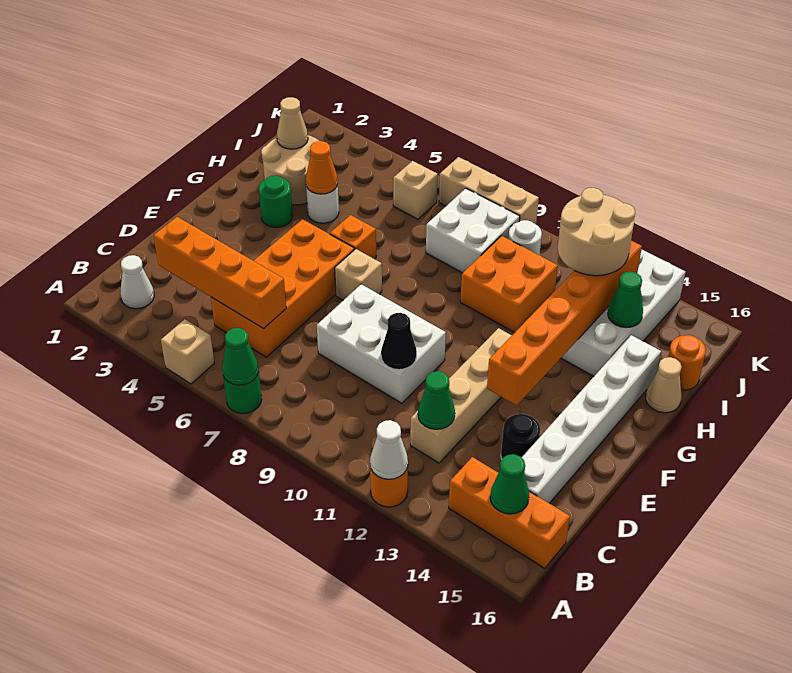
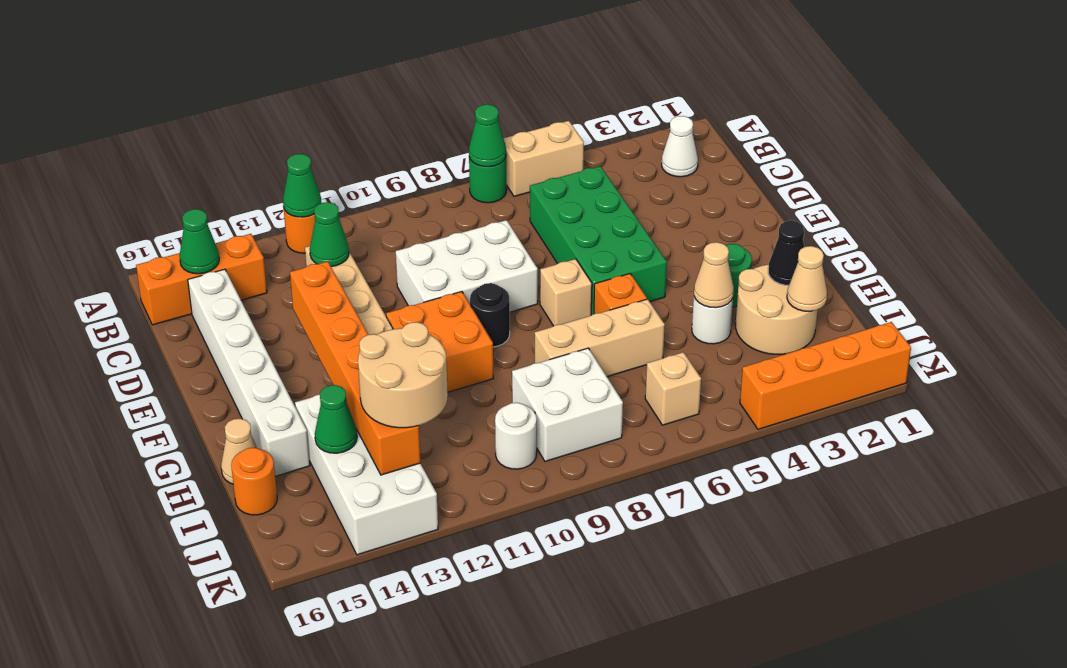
tan brick A5 level 1 -> tan brick A5:A6 level 1
white cone A12 level 2 -> green cone A12 level 2
orange brick C3:C6 level 2 -> orange brick K1:K4 level 1
orange brick C5:F6 level 1 -> green brick C5:F6 level 1
black cone D10 level 2 -> black cone H2 level 2
black round brick D14 level 1 -> black round brick F9 level 1
orange cone H4 level 2 -> tan cone H4 level 2
orange brick H10:I11 level 1 -> orange brick F10:G11 level 1
tan brick K7:K9 level 1 -> tan brick H6:H8 level 1

